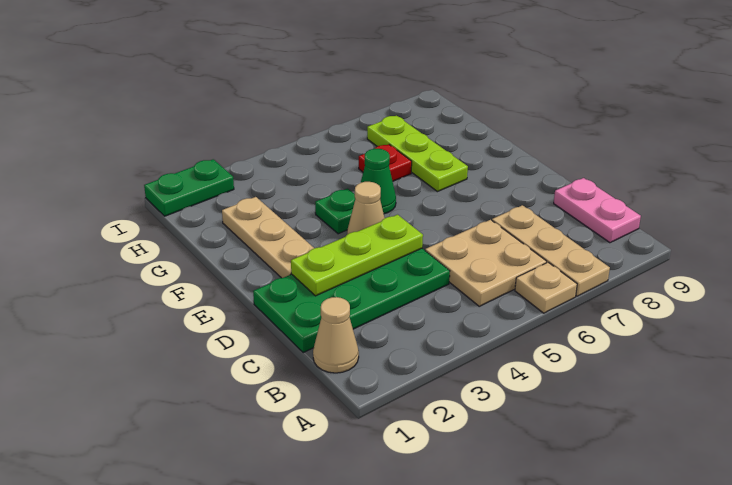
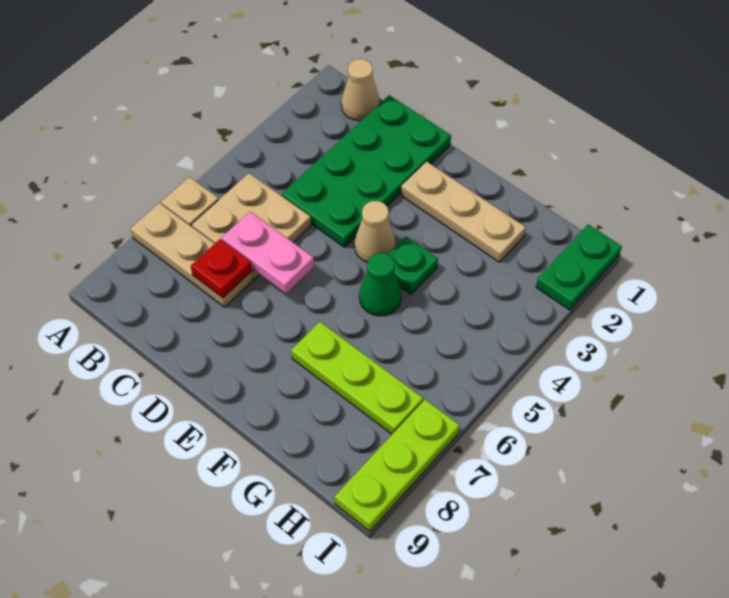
pink plate B9:C9 level 1 -> pink plate C6:D6 level 2
lime plate D2:D4 level 2 -> lime plate I7:I9 level 1
red plate G6 level 1 -> red plate C7 level 2

